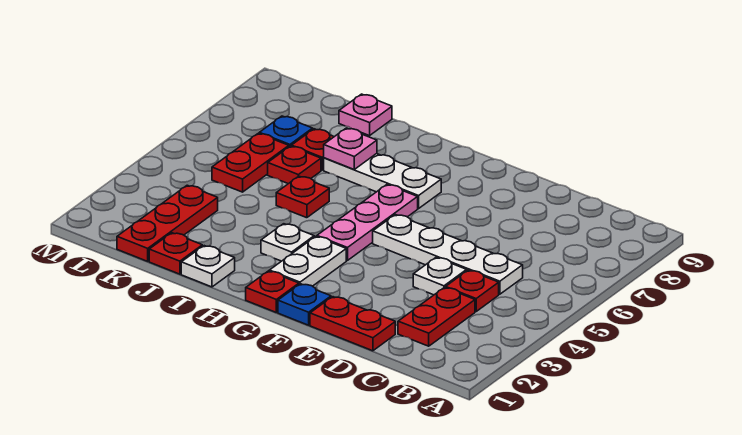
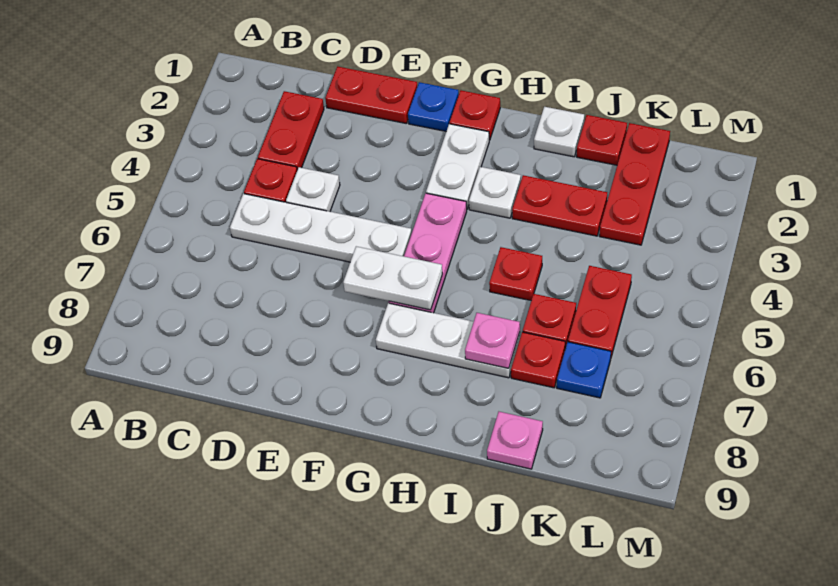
none -> white plate F6:G6 level 2
none -> red plate I3:J3 level 1

